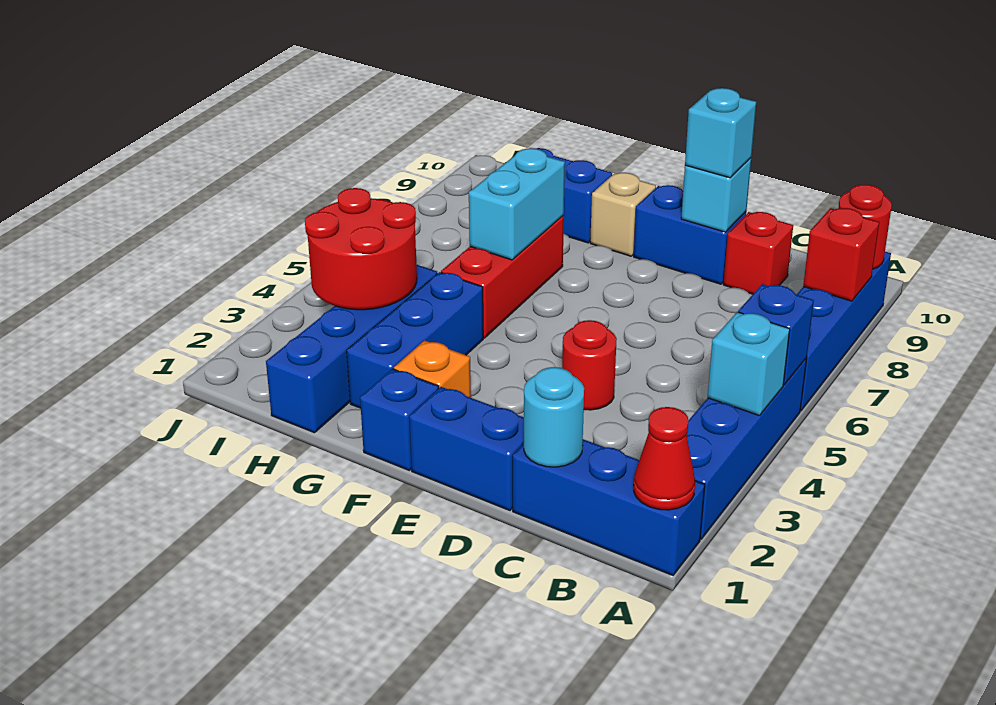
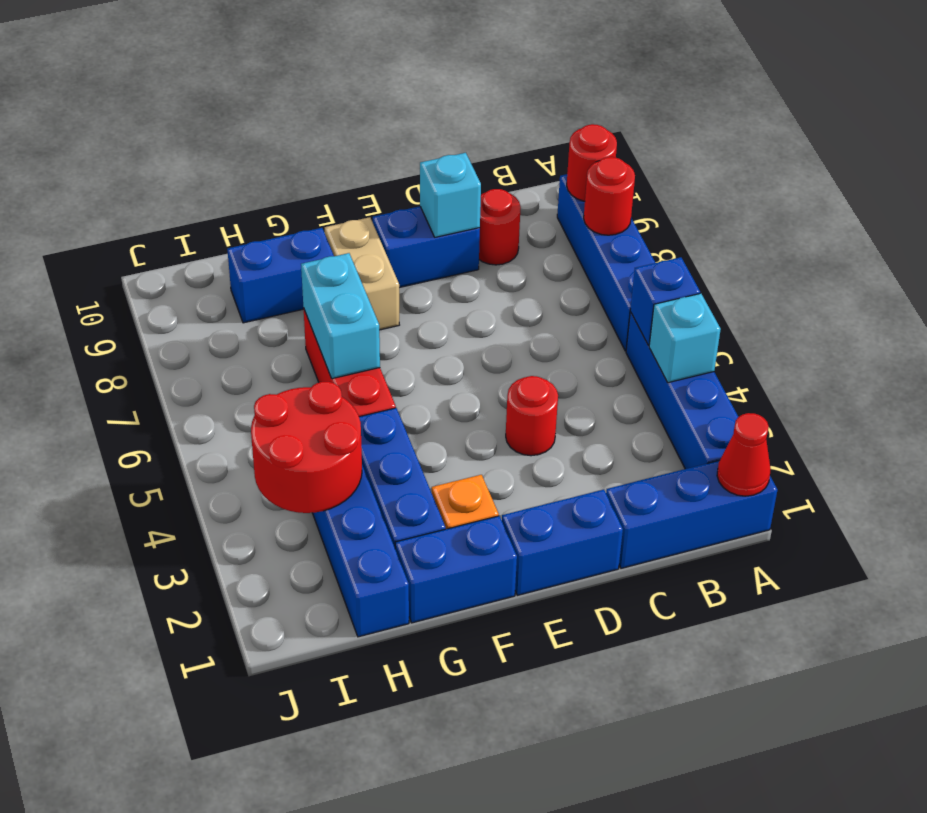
red brick A8 level 2 -> red round brick A8 level 2
cyan round brick C1 level 2 -> none
red brick C9 level 1 -> red round brick C9 level 1
cyan brick D9 level 3 -> none
blue brick F1 level 1 -> blue brick F1:G1 level 1
tan brick F9 level 1 -> tan brick F8:F9 level 1

